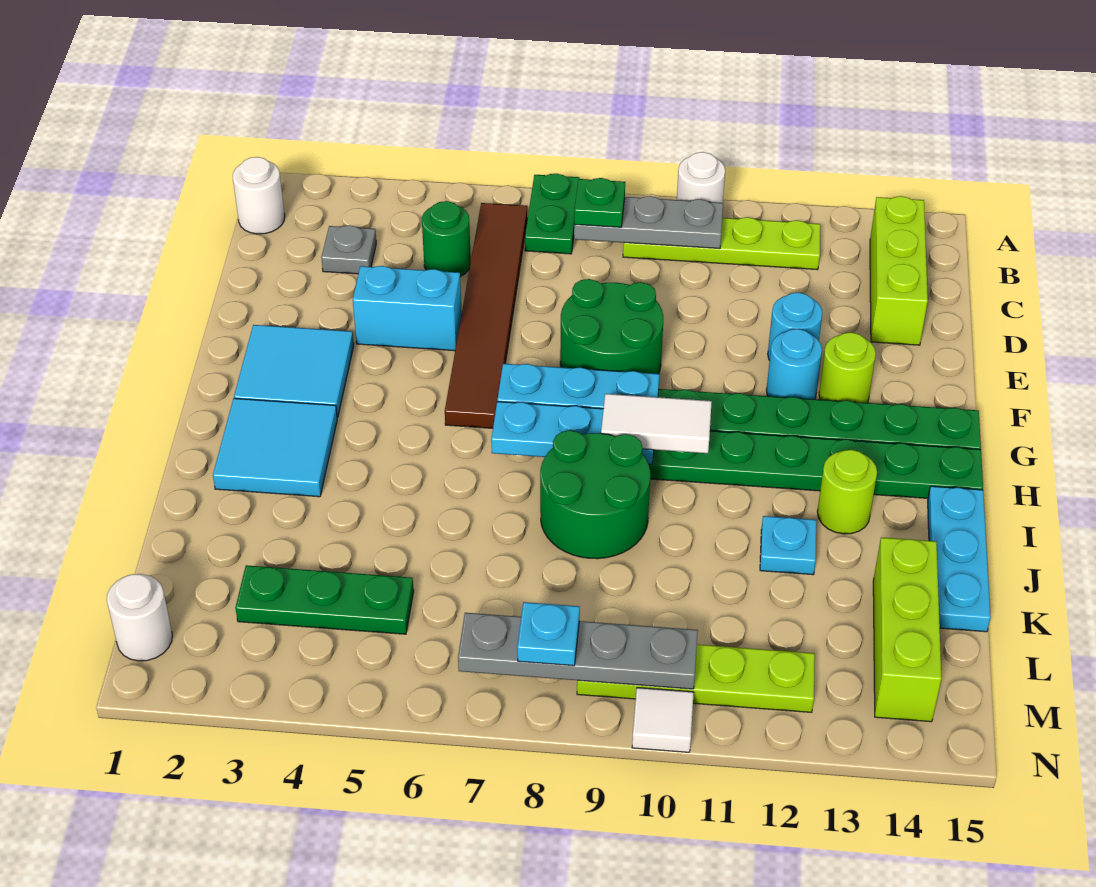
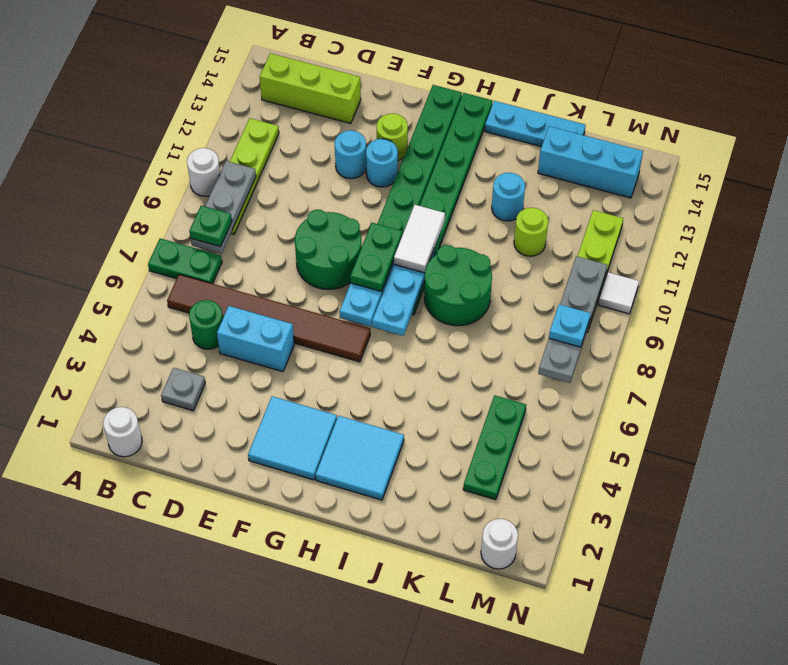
cyan brick E4:E5 level 1 -> cyan brick D5:E5 level 1
none -> green plate G8:G9 level 3
lime round brick I13 level 1 -> lime round brick K11 level 1
cyan plate J12 level 1 -> cyan round brick J12 level 1
lime brick K14:M14 level 1 -> cyan brick K14:M14 level 1

